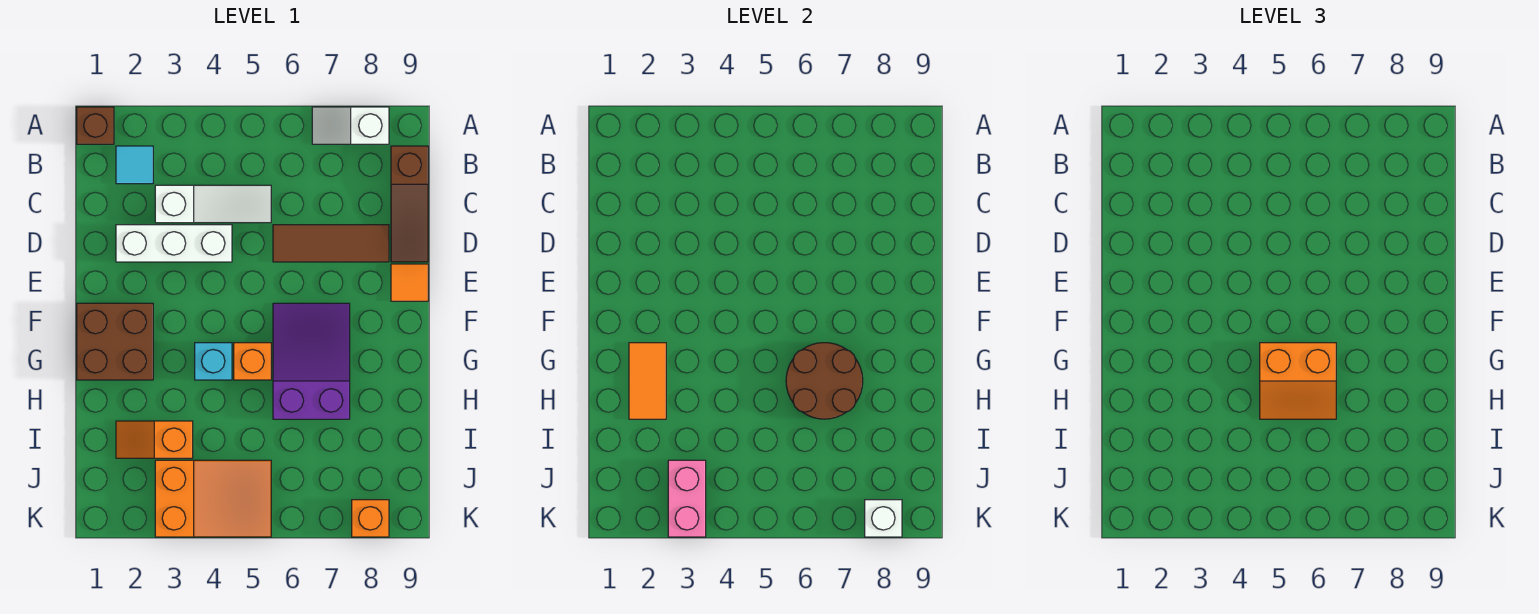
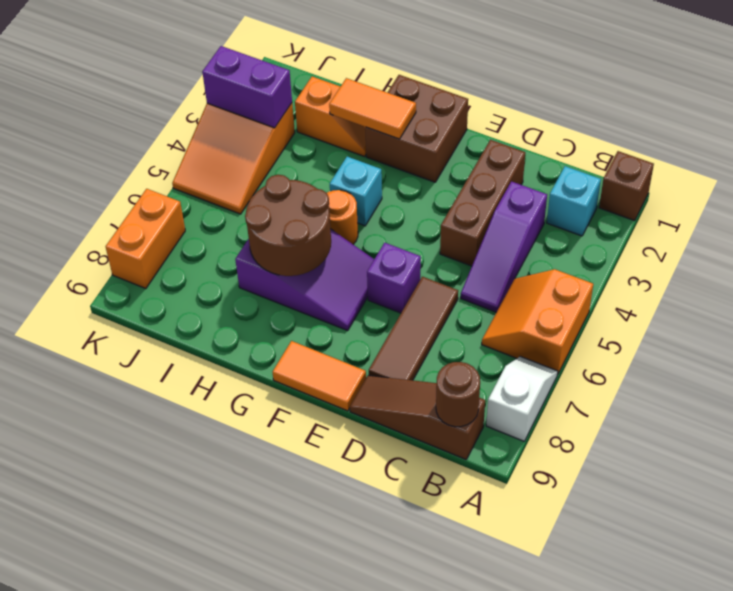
cyan tile B2 level 1 -> cyan brick B2 level 1
none -> brown round brick B9 level 2
white slope C3:C5 level 1 top 3 -> purple slope C3:C5 level 1 top 3
white brick D2:D4 level 1 -> brown brick D2:D4 level 1
none -> purple brick E6 level 1
orange tile E9 level 1 -> orange tile E9:F9 level 1
orange brick G5 level 1 -> orange round brick G5 level 1
orange slope G5:H6 level 3 top G -> orange slope A5:B6 level 1 top A
orange slope I2:I3 level 1 top 3 -> orange slope H2:I2 level 1 top I
pink brick J3:K3 level 2 -> purple brick J3:K3 level 2
orange brick K8 level 1 -> orange brick K7:K8 level 1
white brick K8 level 2 -> none

